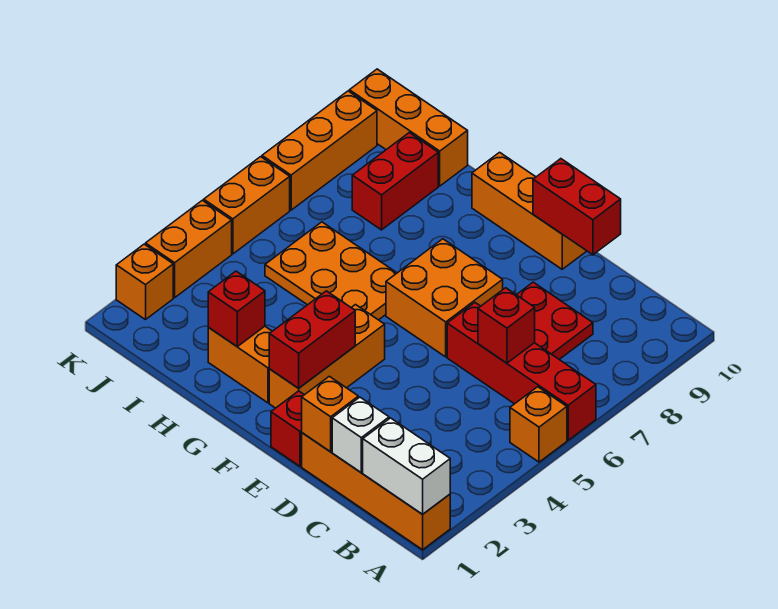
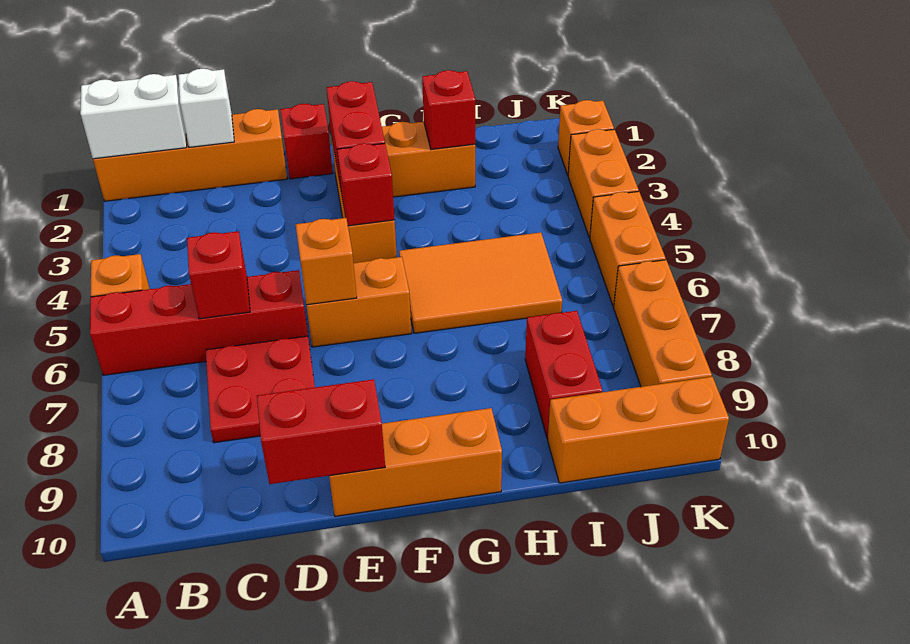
orange brick D1 level 2 -> orange brick E6 level 2
orange brick E6:F7 level 1 -> orange brick E6:F6 level 1
none -> red brick F4 level 2
orange plate G5:I6 level 1 -> orange tile G5:I6 level 1

